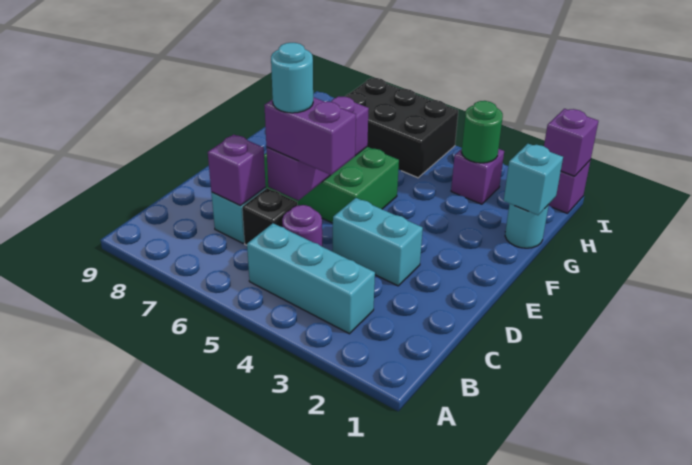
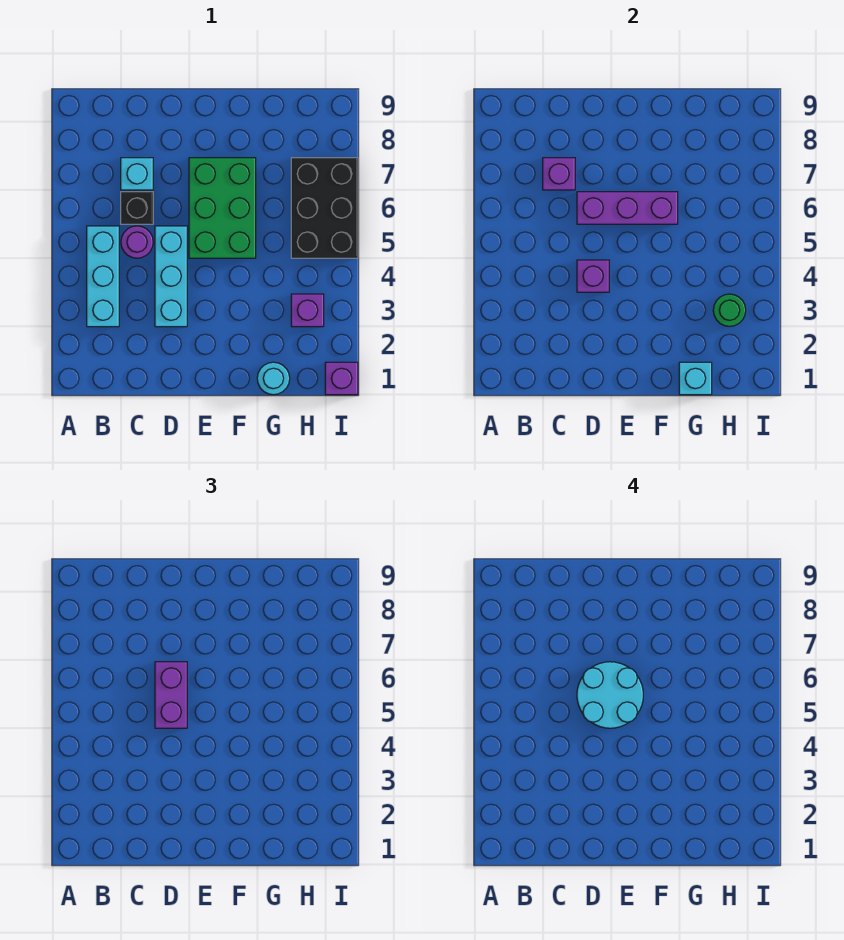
cyan brick D3:D4 level 1 -> cyan brick D3:D5 level 1
cyan round brick D6 level 4 -> cyan round brick D5:E6 level 4
purple brick I1 level 2 -> purple brick D4 level 2

